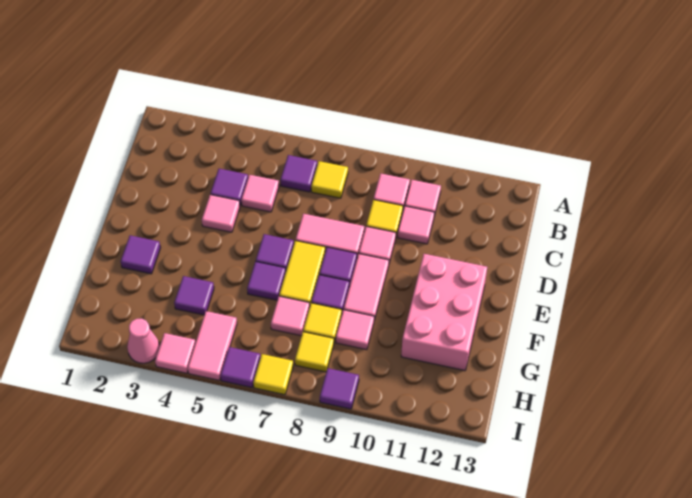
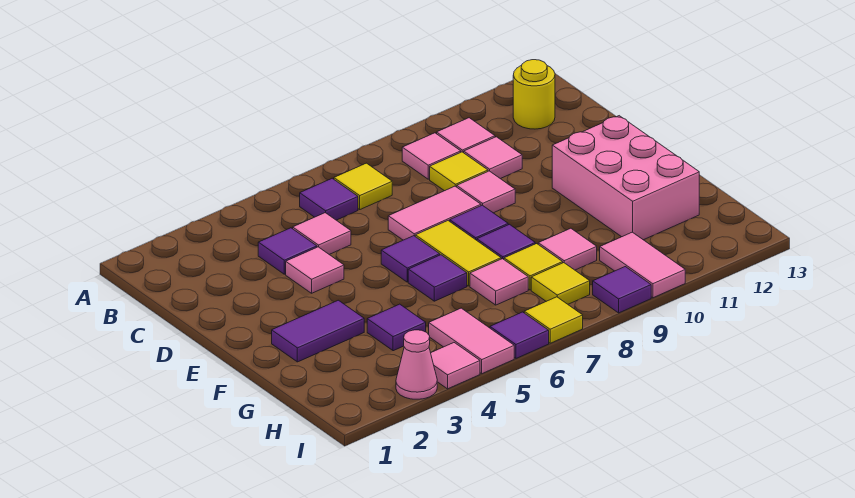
none -> yellow round brick B12 level 1
pink tile E9:F9 level 1 -> pink tile H10:I10 level 1
purple tile F2 level 1 -> purple tile F2:F3 level 1

